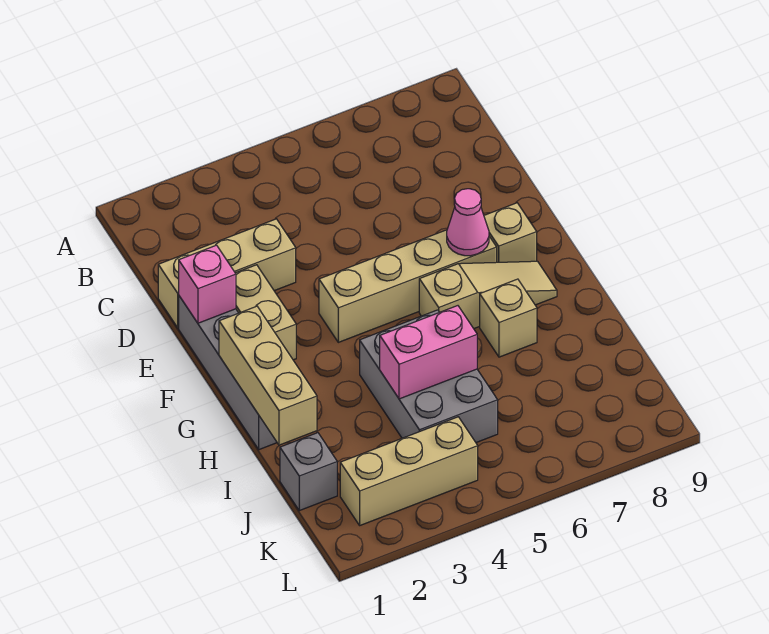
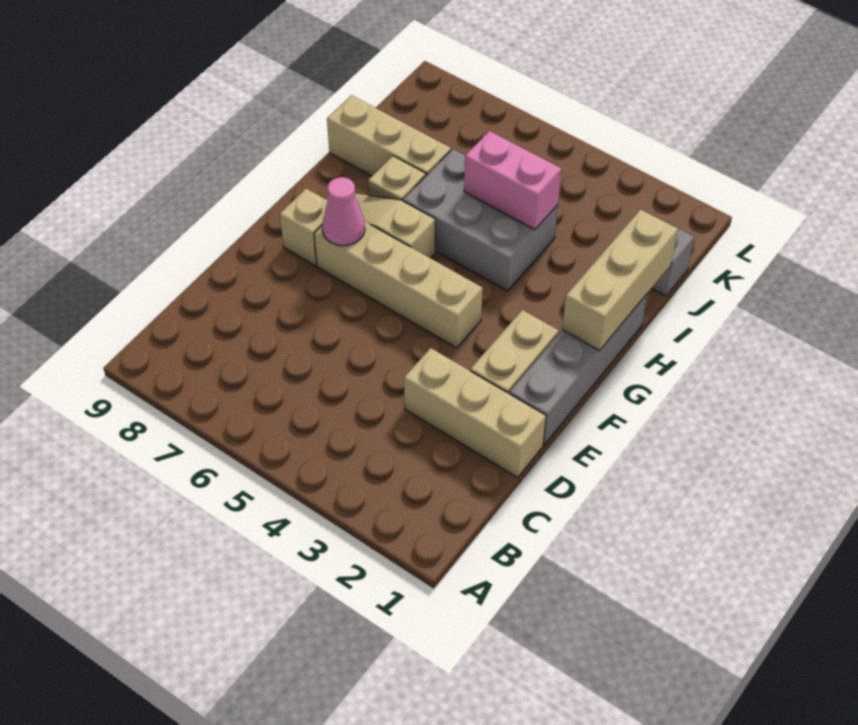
pink brick E1 level 2 -> none
grey brick H4:J5 level 1 -> grey brick H4:I6 level 1
tan brick K2:K4 level 1 -> tan brick I7:I9 level 1

